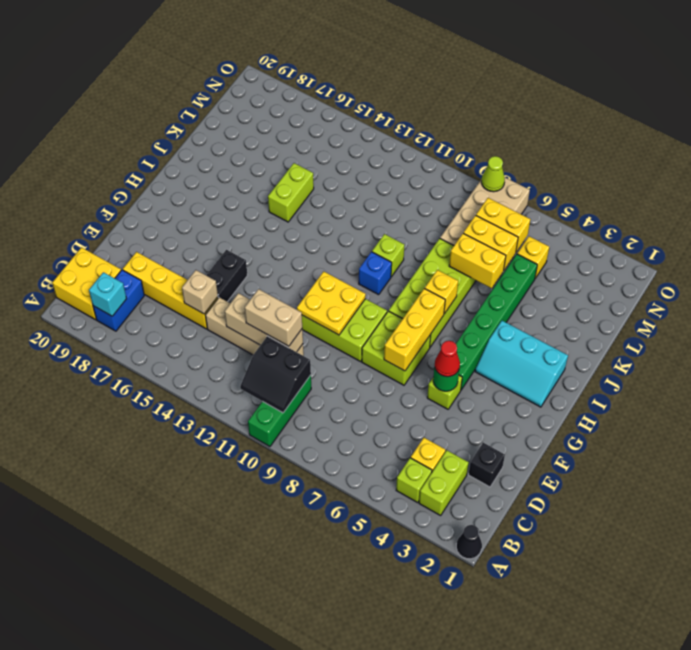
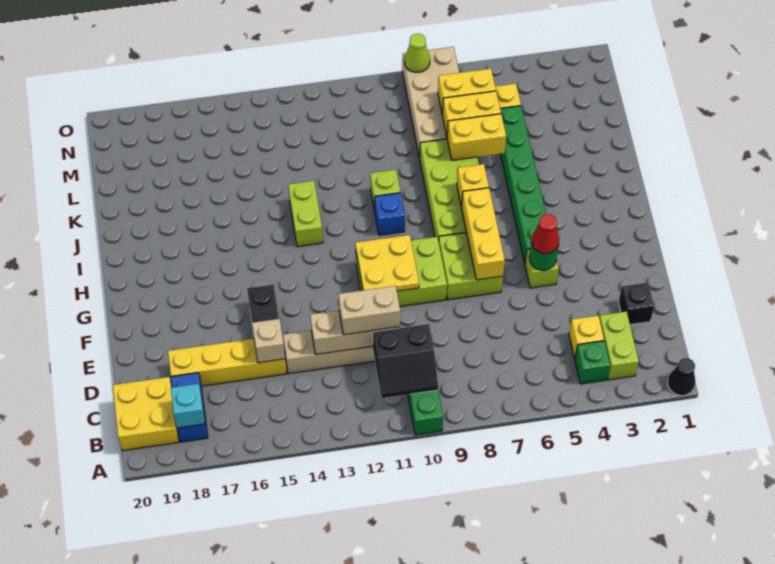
lime brick B4 level 1 -> green brick B4 level 1
cyan slope H2:I4 level 1 top I -> none
lime brick J15:K15 level 1 -> lime brick I13:J13 level 1

